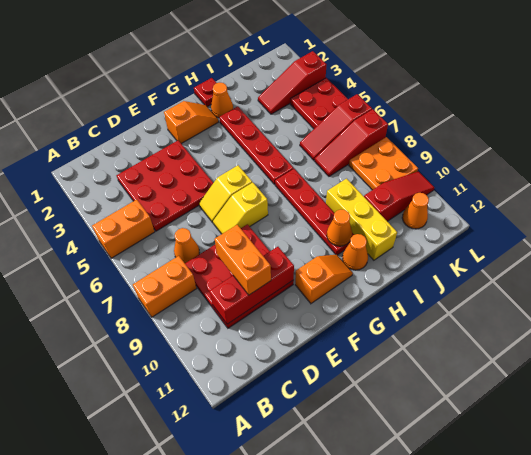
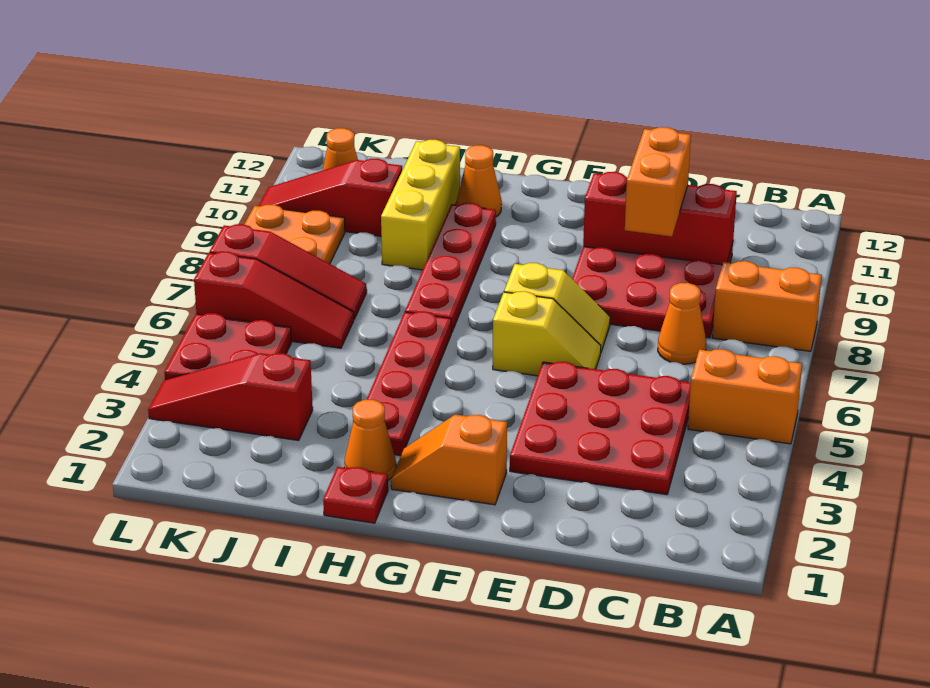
orange slope F11:G11 level 1 top F -> none
orange cone H10 level 2 -> none
red slope J3:L3 level 1 top L -> red slope J3:L3 level 1 top J

